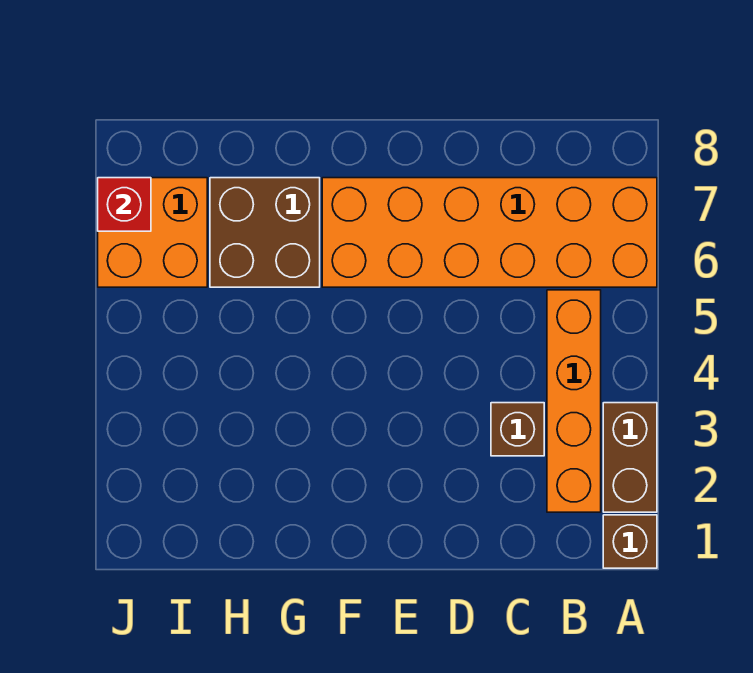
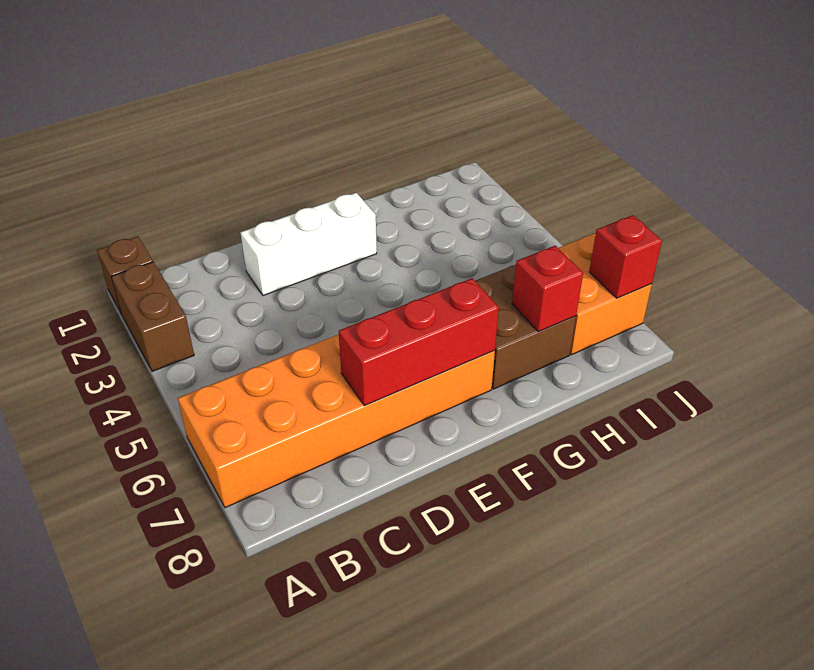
orange brick B2:B5 level 1 -> none
brown brick C3 level 1 -> none
none -> white brick D2:F2 level 1
none -> red brick D7:F7 level 2
none -> red brick H7 level 2

